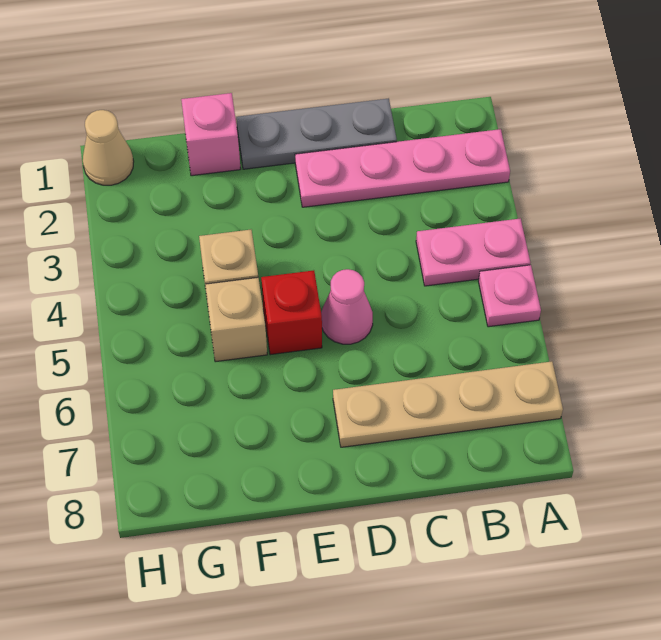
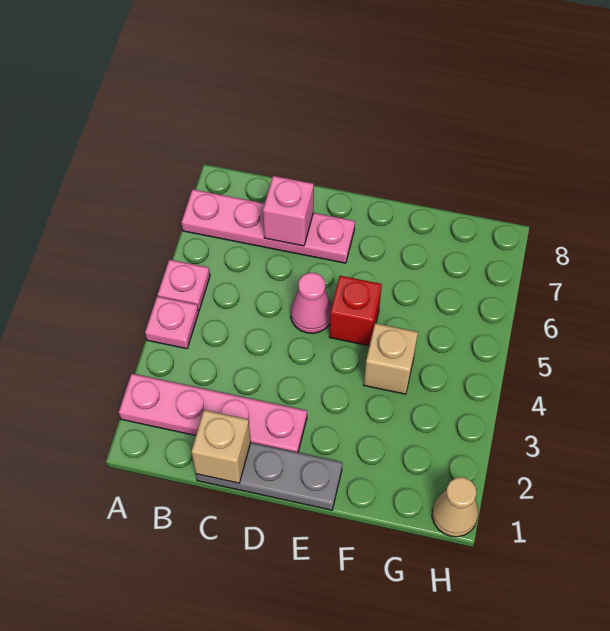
pink plate A4:B4 level 1 -> pink plate A4 level 1
tan plate A7:D7 level 1 -> pink plate A7:D7 level 1
pink brick F1 level 1 -> pink brick C7 level 2
tan brick F5 level 1 -> tan brick C1 level 2

